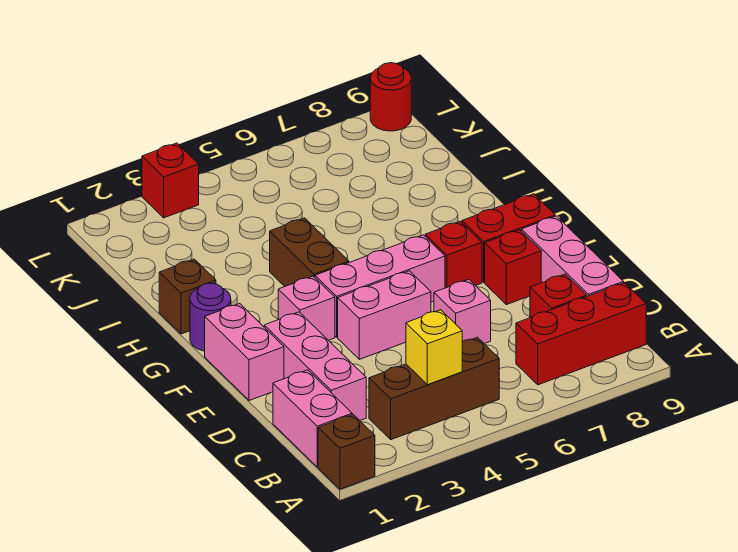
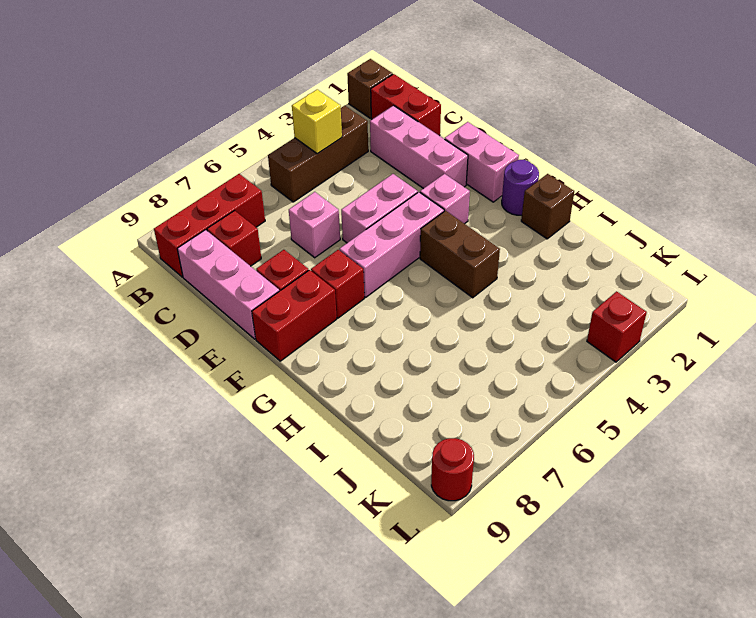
pink brick B1:C1 level 1 -> red brick B1:C1 level 1

